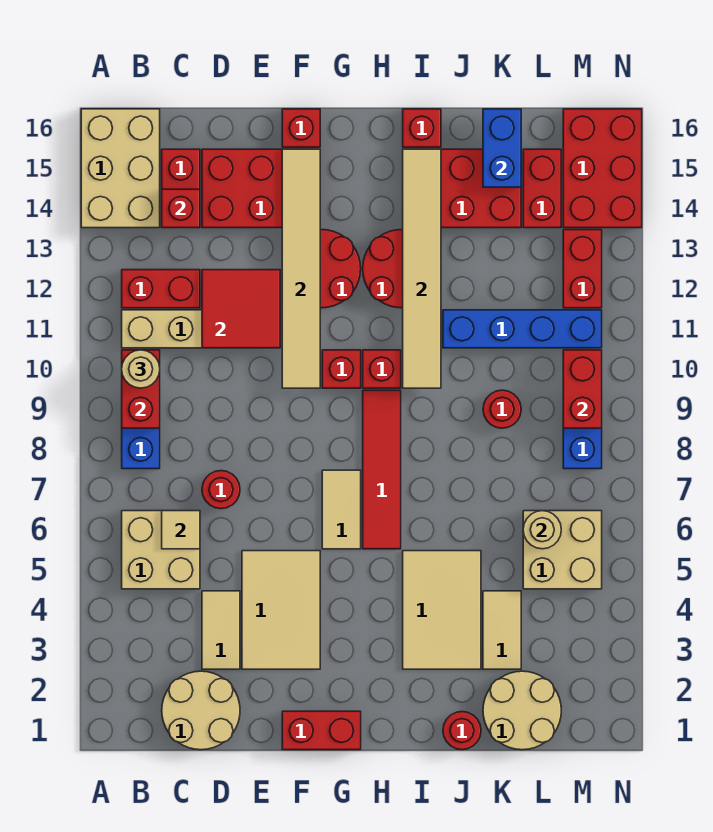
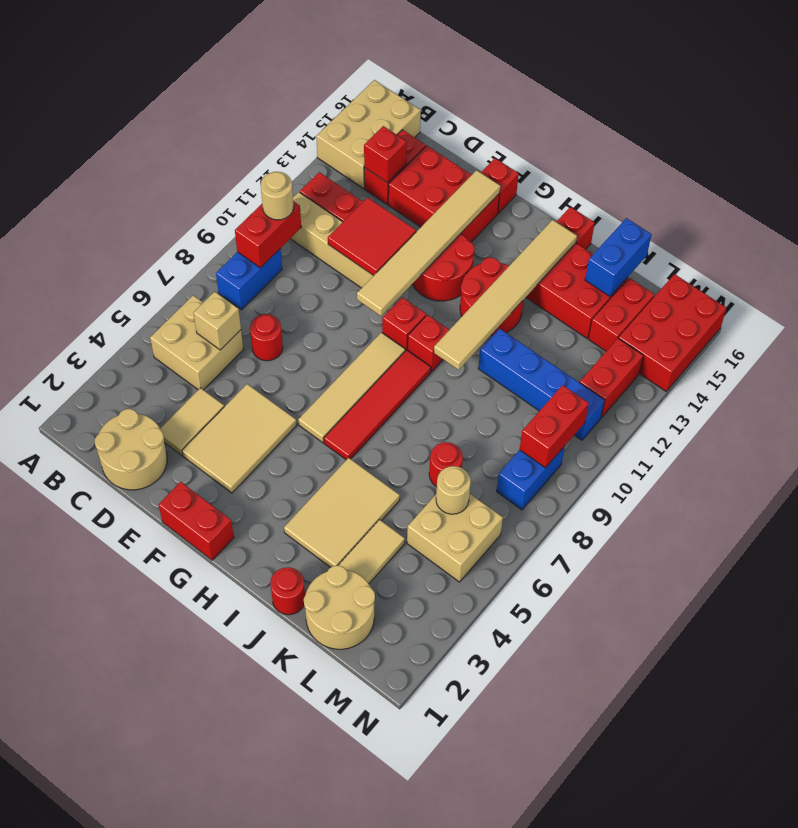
tan tile C6 level 2 -> tan brick C6 level 2
tan tile G6:G7 level 1 -> tan tile G6:G9 level 1
red round brick K9 level 1 -> red round brick K7 level 1

